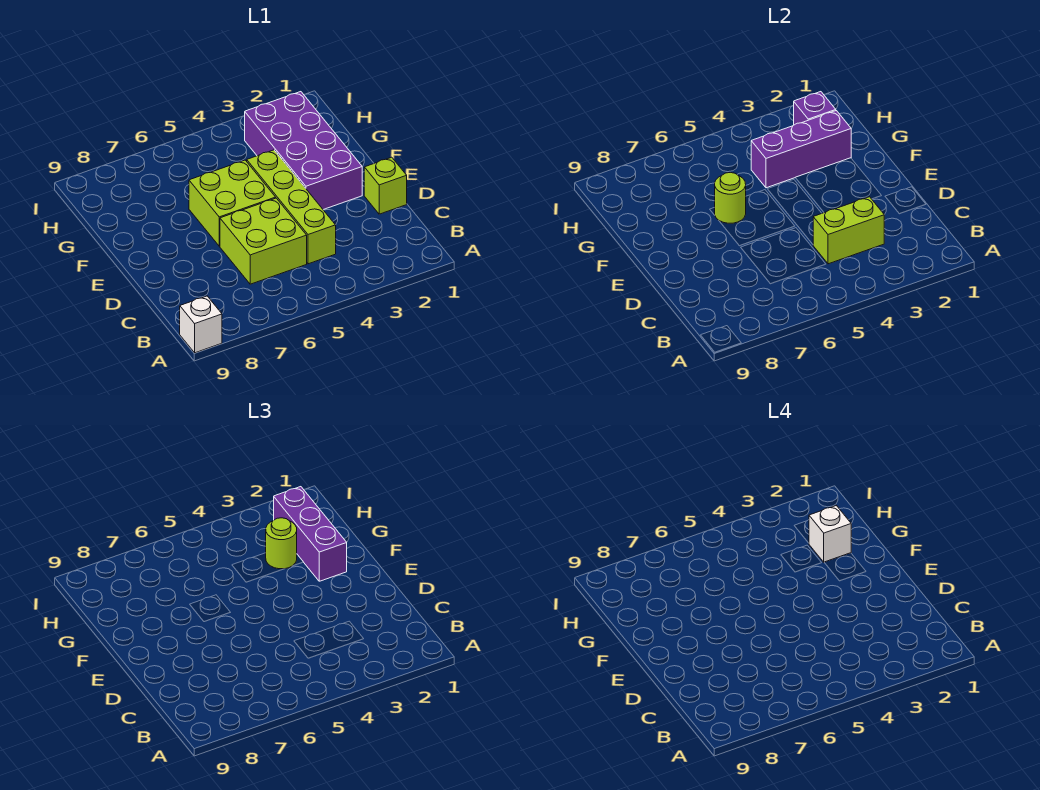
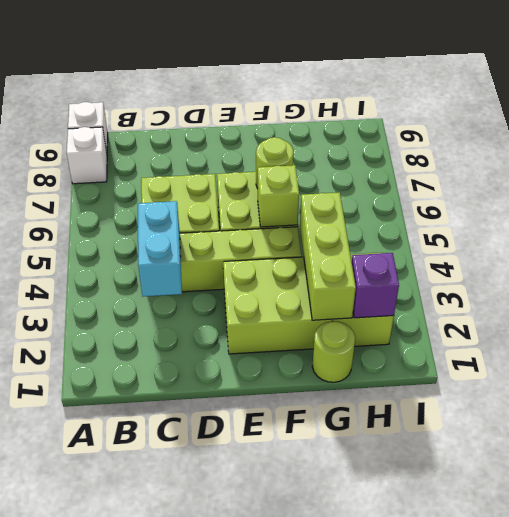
lime brick C3:C4 level 2 -> cyan brick C3:C4 level 2
lime brick D1 level 1 -> lime brick F5 level 2
purple brick E2:H3 level 1 -> lime brick E2:H3 level 1
purple brick F2:H2 level 3 -> none
purple brick G2:G4 level 2 -> lime brick G2:G4 level 2
white brick G2 level 4 -> white brick A8 level 1
lime round brick G3 level 3 -> lime round brick G1 level 1

